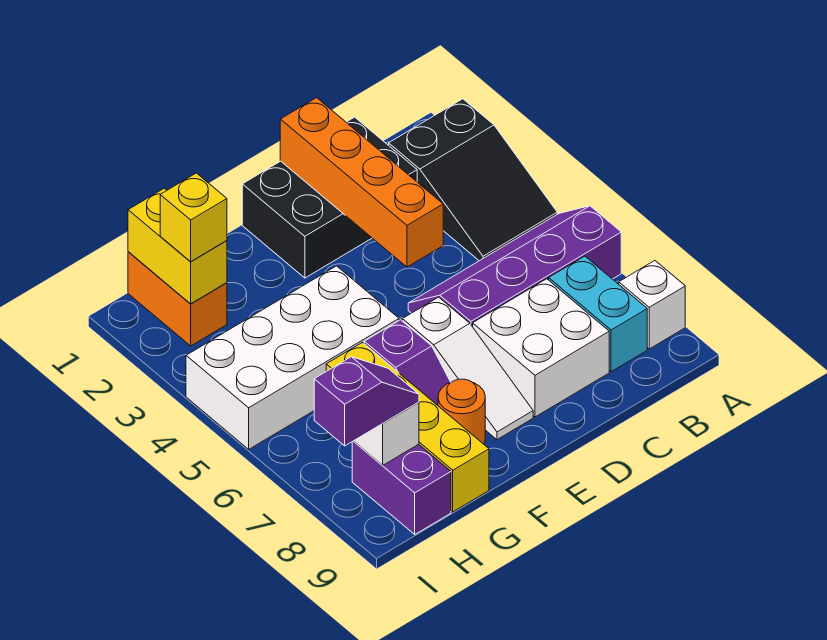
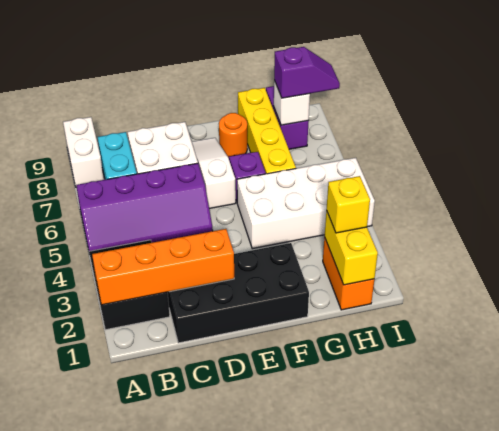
white brick A8 level 1 -> white brick A8:A9 level 1
black brick C1:E2 level 1 -> black brick C1:F2 level 1
orange brick D1:D4 level 2 -> orange brick A2:D2 level 2
purple slope H8:I8 level 3 top I -> purple slope H8:I8 level 3 top H

